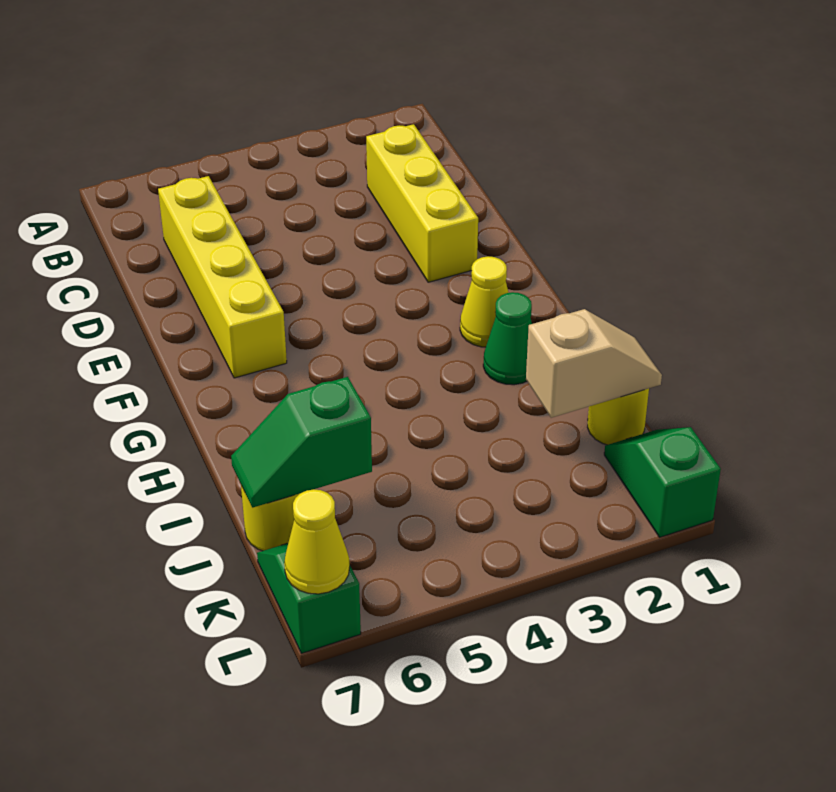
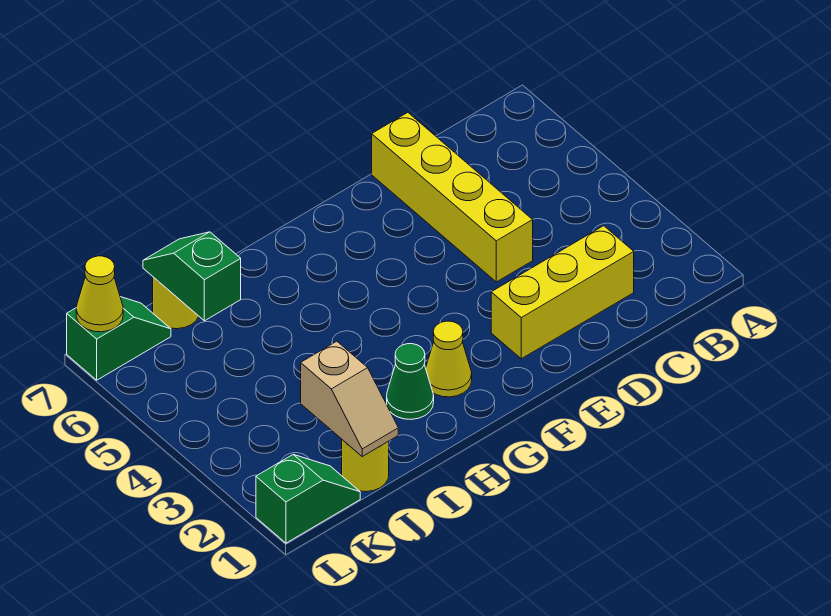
yellow brick C6:F6 level 1 -> yellow brick D4:D7 level 1

